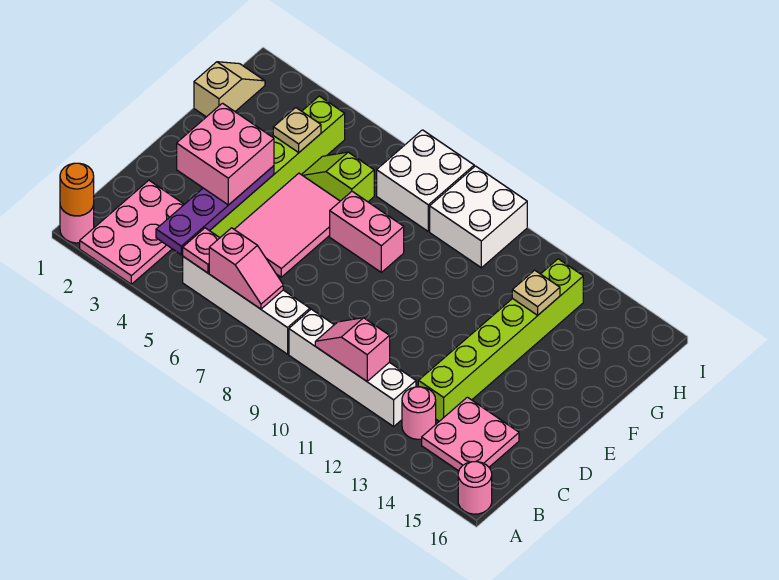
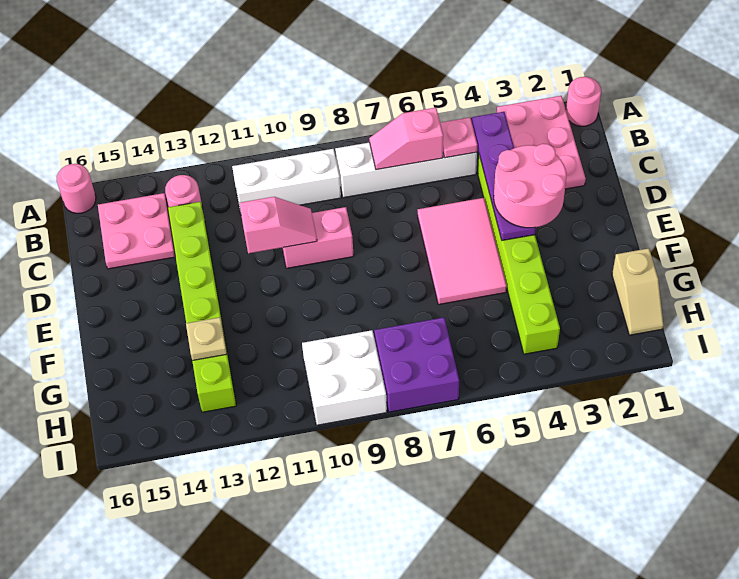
orange round brick A1 level 2 -> none
white brick B9:B12 level 1 -> white brick B9:B11 level 1
pink slope B10:B11 level 2 top 11 -> pink slope D10:D11 level 2 top 11
pink brick D3:E4 level 3 -> pink round brick D3:E4 level 3
pink brick F7:F8 level 1 -> pink brick D9:D10 level 1
tan plate G4 level 2 -> none
lime slope G5:G6 level 1 top 6 -> none
white brick H7:I8 level 1 -> purple brick H7:I8 level 1

